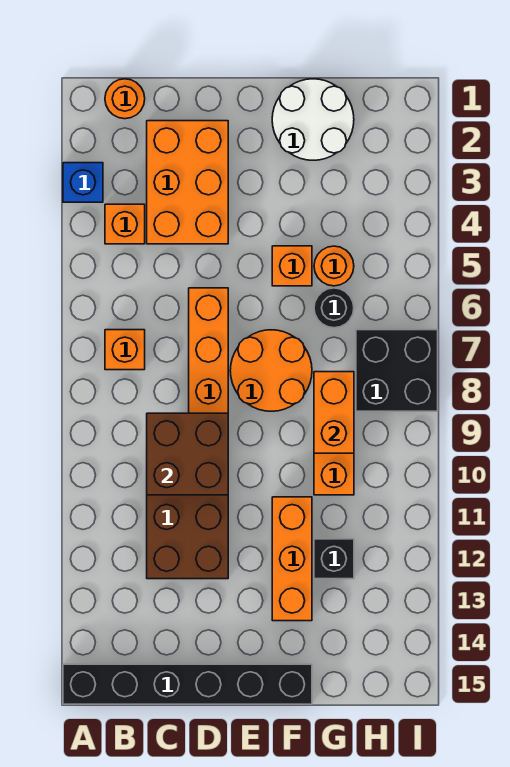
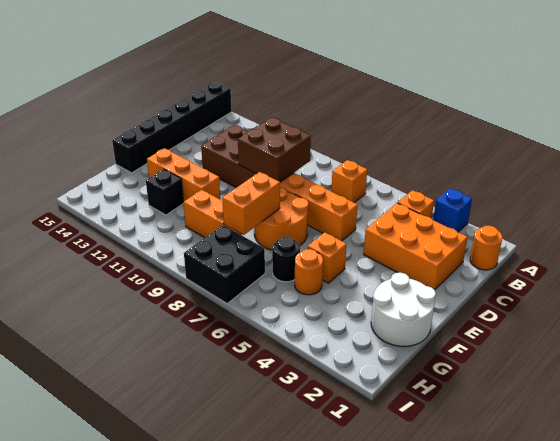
orange brick G8:G9 level 2 -> orange brick F8:G8 level 2

